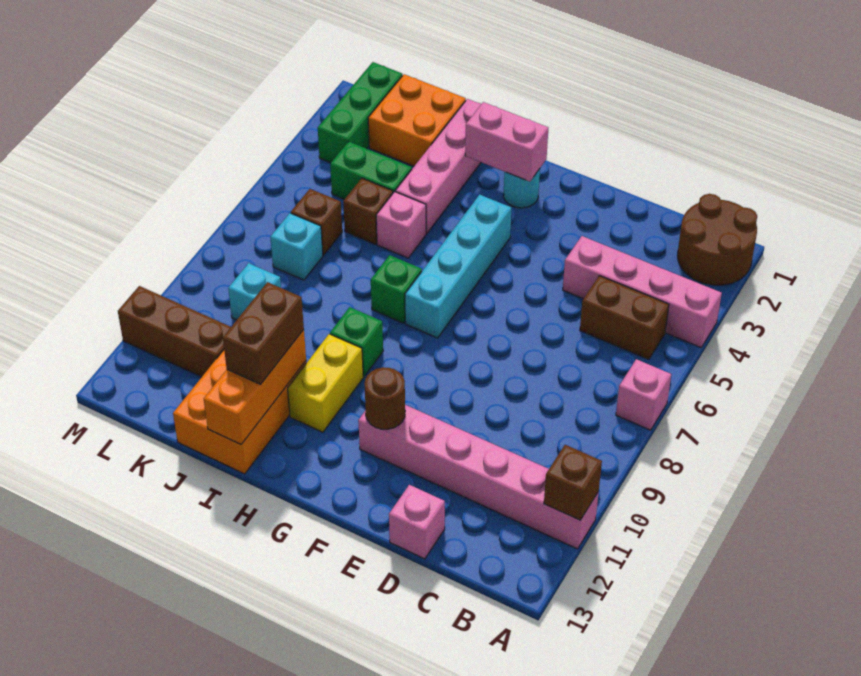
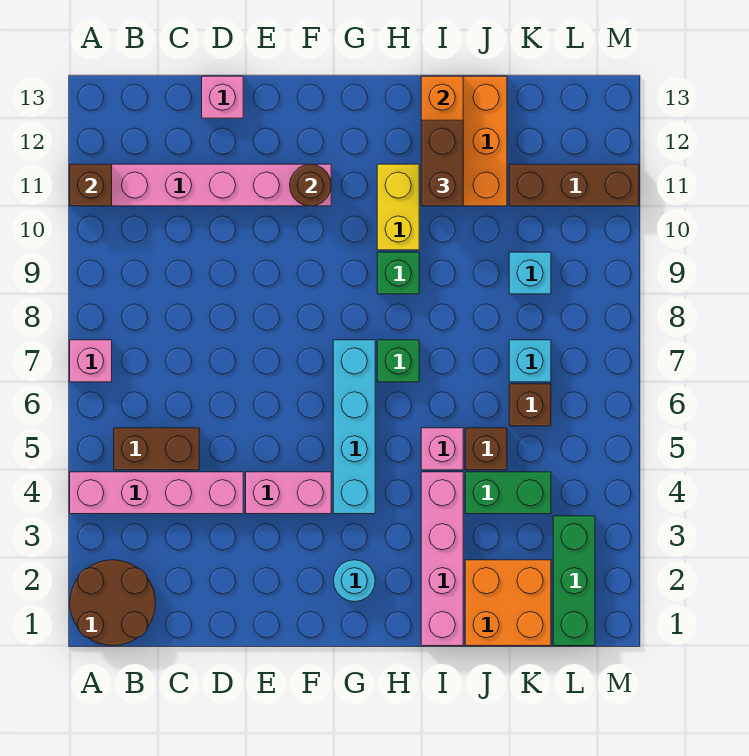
pink brick G2:H2 level 2 -> pink brick E4:F4 level 1

